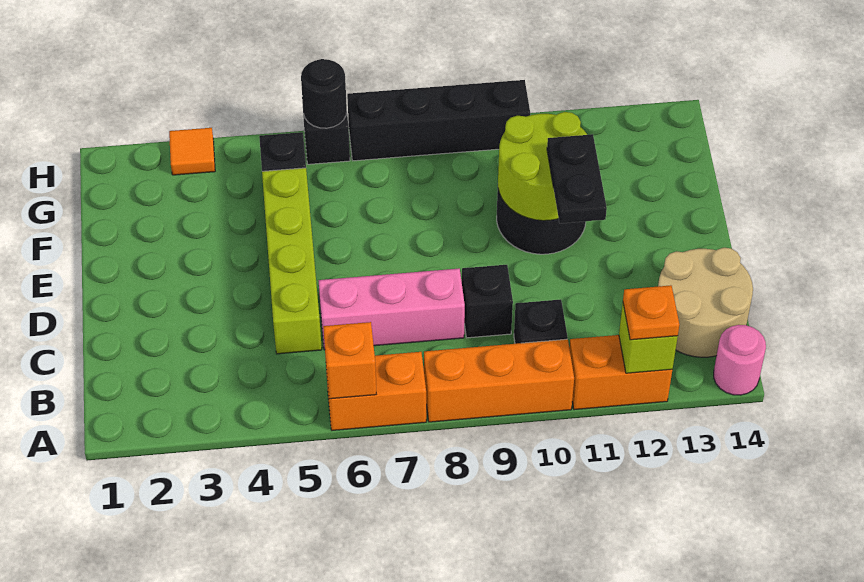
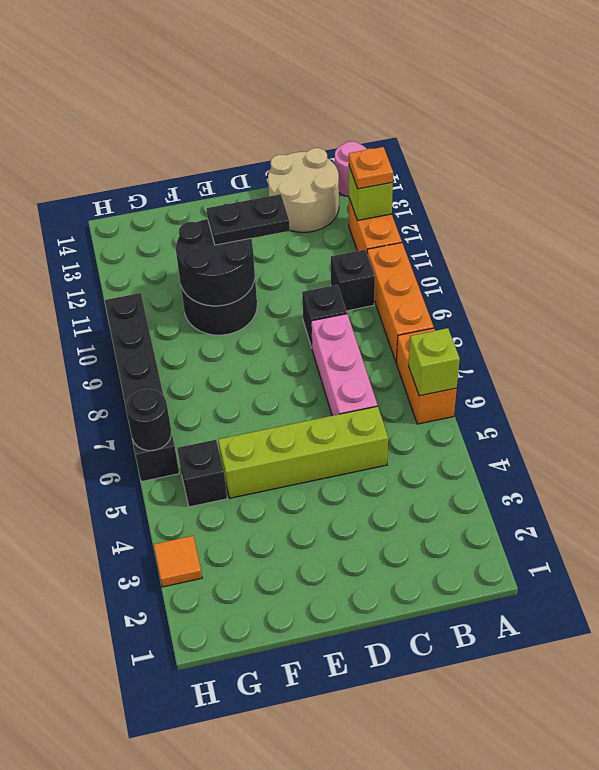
orange brick A6 level 2 -> lime brick A6 level 2
lime round brick E10:F11 level 2 -> black round brick E10:F11 level 2

